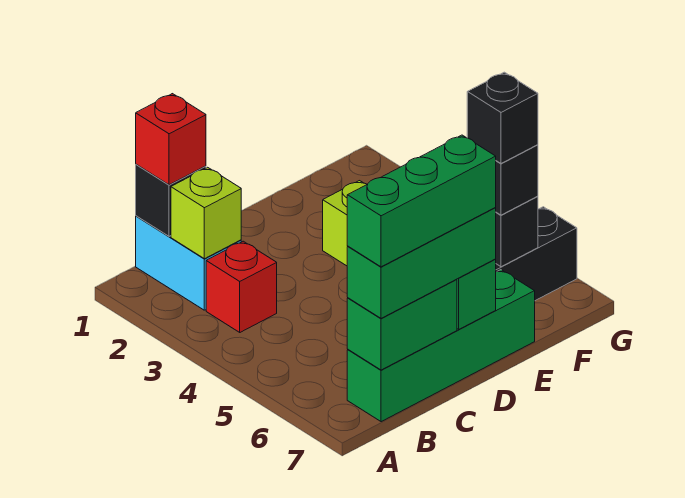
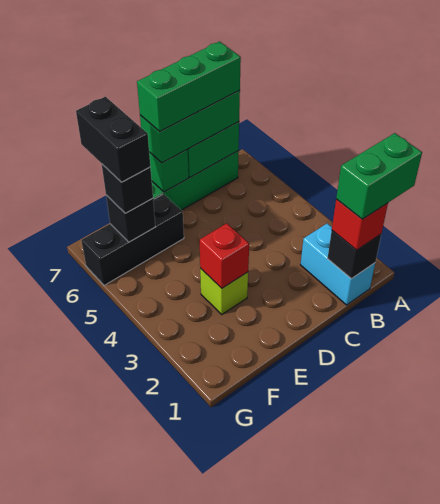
none -> green brick A1:B1 level 4
lime brick B2 level 2 -> none
red brick B3 level 1 -> red brick E3 level 2
black brick F6 level 4 -> black brick F6:F7 level 4

